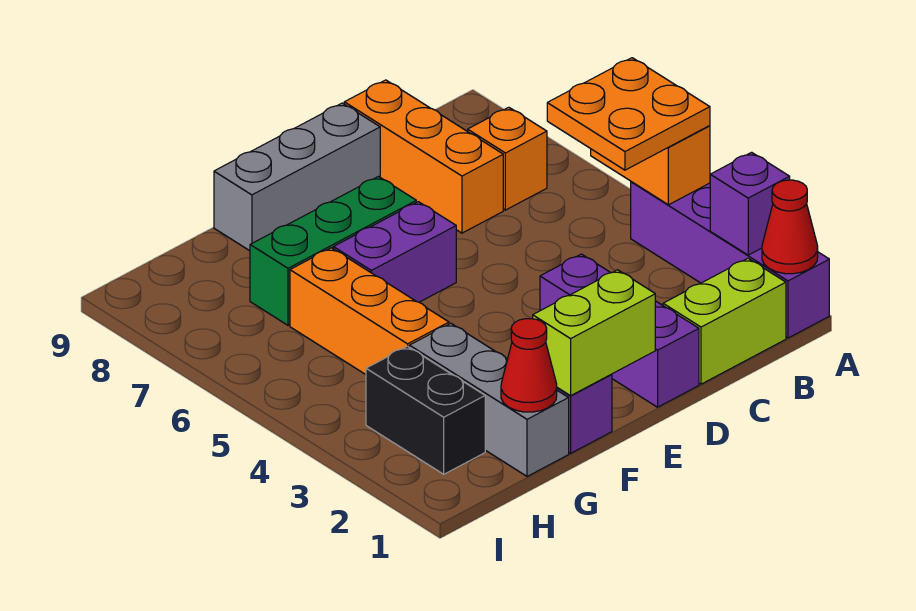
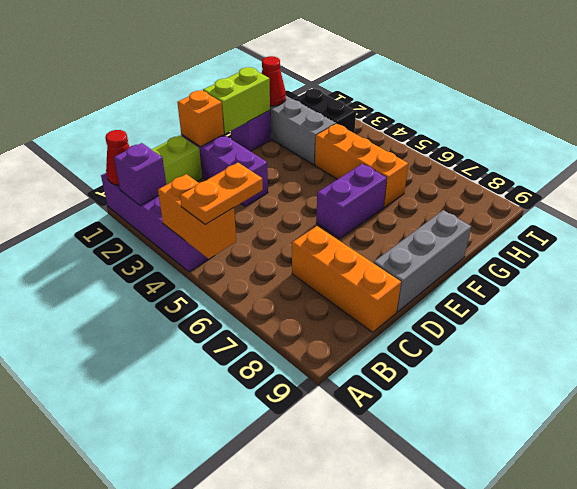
orange plate A4:B5 level 3 -> orange plate A5:B5 level 3
orange brick B7 level 1 -> orange brick D1 level 2
green brick E7:G7 level 1 -> none

